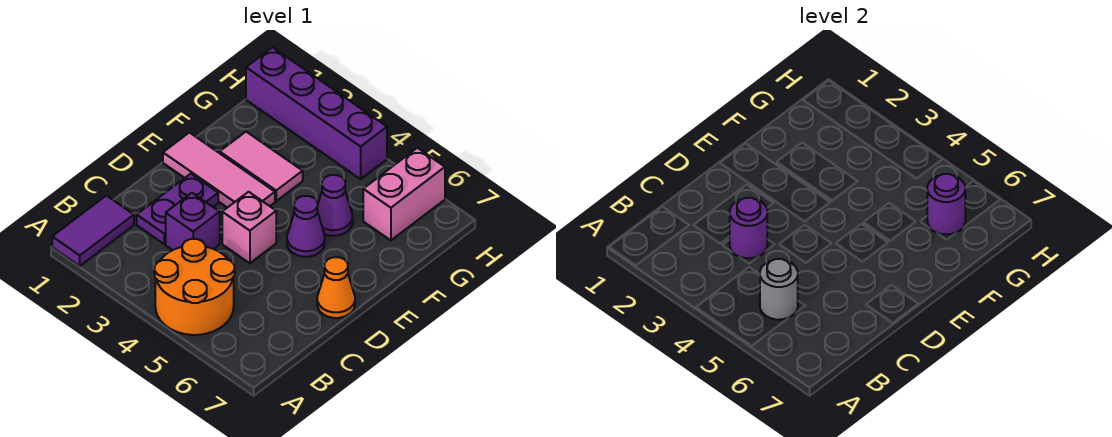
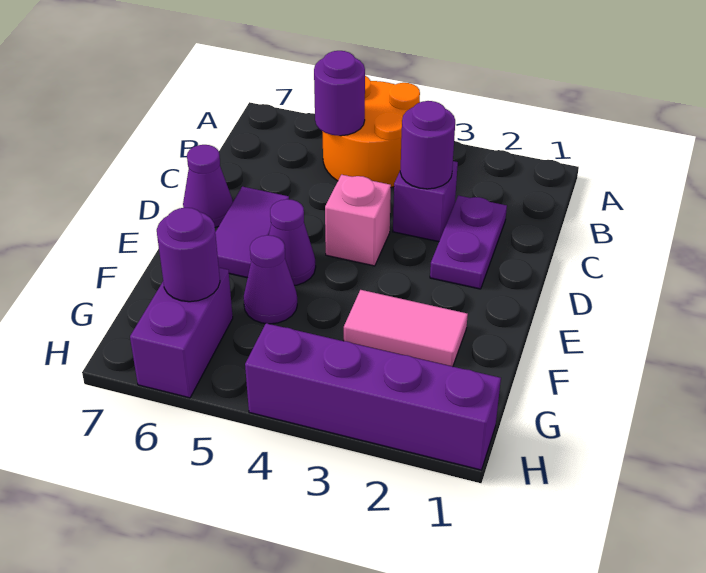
purple tile A1:B1 level 1 -> purple tile D6:E6 level 1
grey round brick B5 level 2 -> purple round brick B5 level 2
orange cone D7 level 1 -> purple cone D7 level 1
pink tile E1:E3 level 1 -> none
pink brick G6:H6 level 1 -> purple brick G6:H6 level 1

